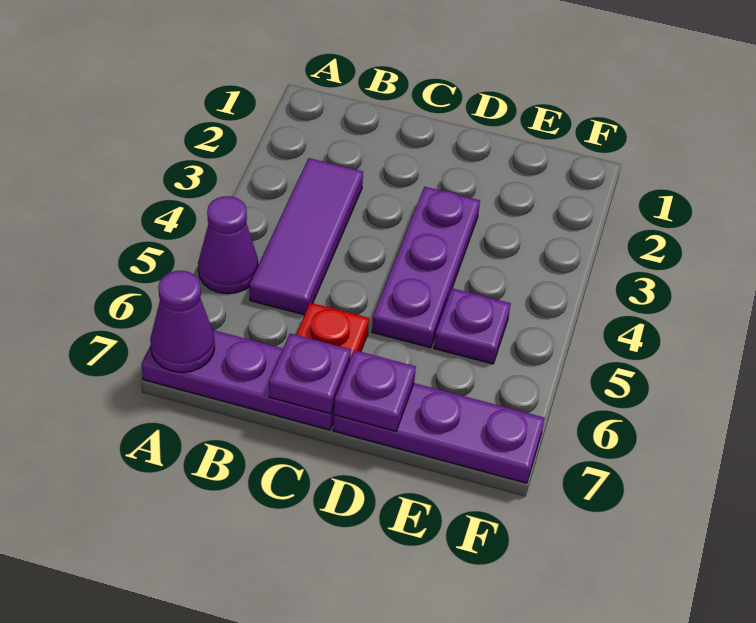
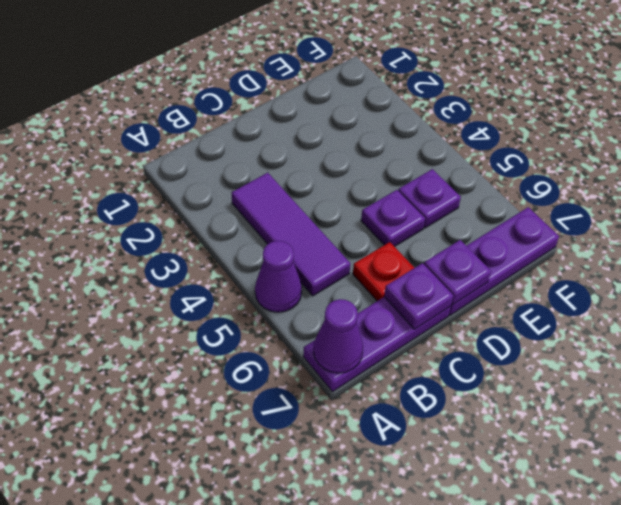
purple plate D3:D5 level 1 -> purple plate D5 level 1

